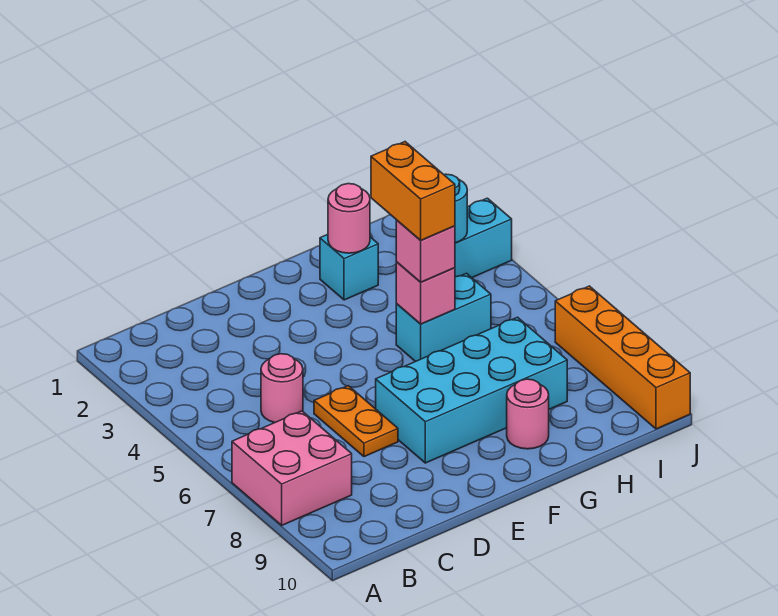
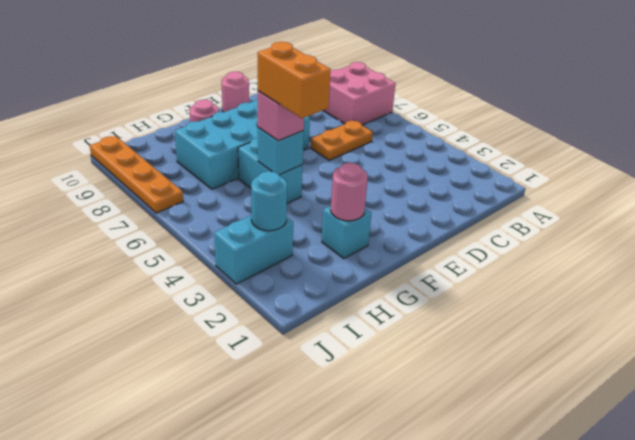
pink round brick C5 level 1 -> pink round brick E10 level 1
orange plate D6:D7 level 1 -> orange plate C6:D6 level 1
cyan brick G5:H5 level 1 -> cyan brick G5:G6 level 1
pink brick G5 level 2 -> cyan brick G5 level 2
orange brick J7:J10 level 1 -> orange plate J7:J10 level 1

